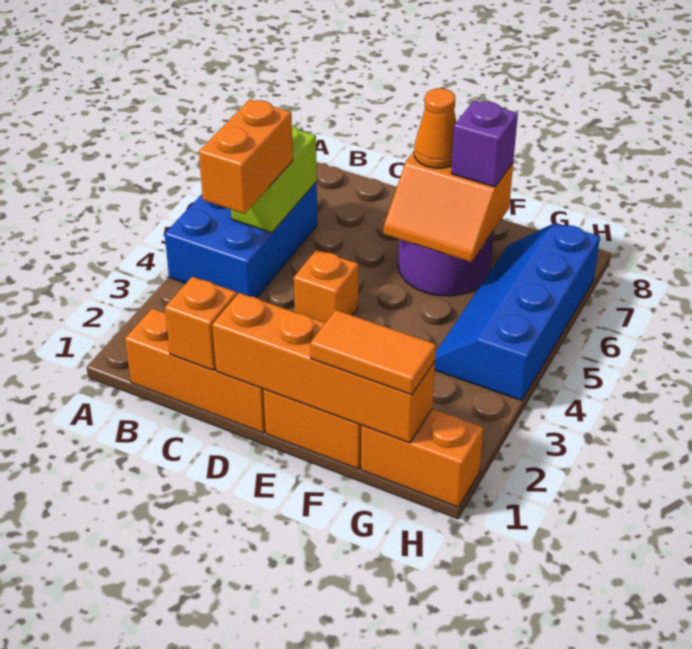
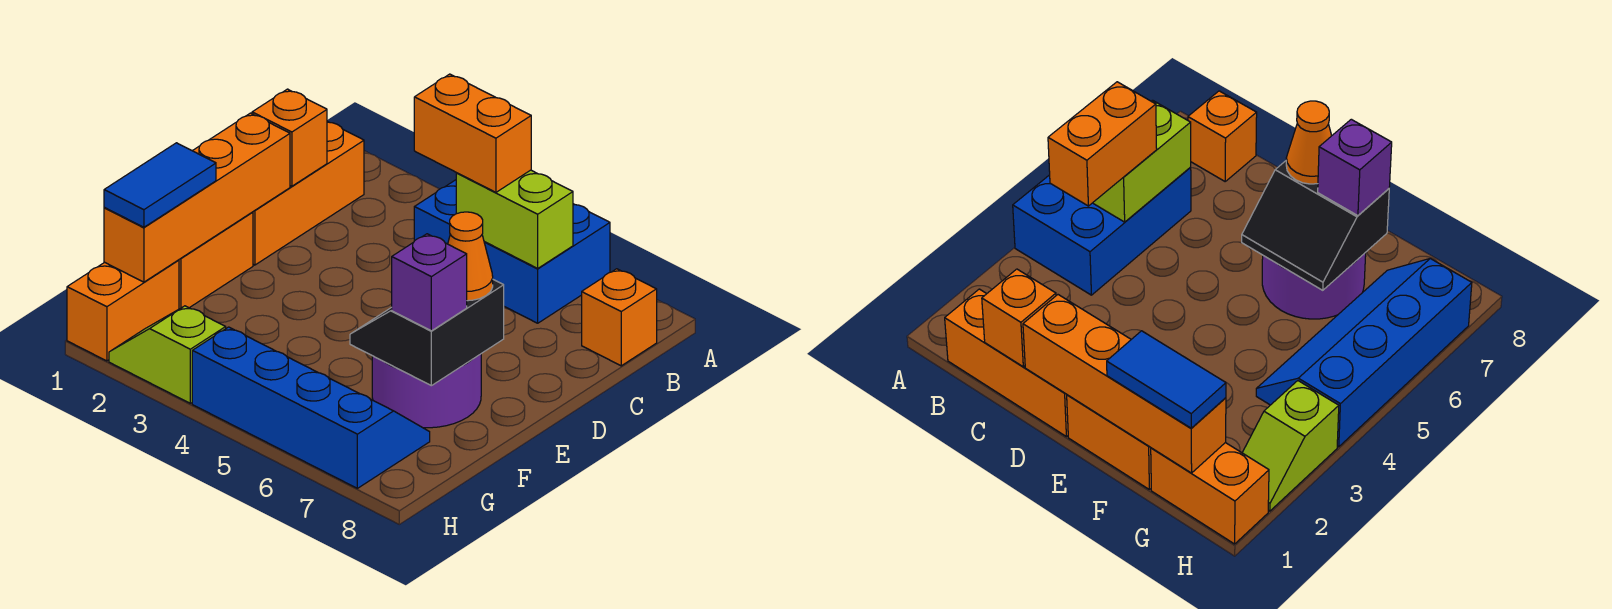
orange brick D4 level 1 -> orange brick B8 level 1
orange slope E6:F7 level 2 top 7 -> black slope E6:F7 level 2 top 7
orange tile F1:G1 level 3 -> blue tile F1:G1 level 3
none -> lime slope H2:H3 level 1 top 3

